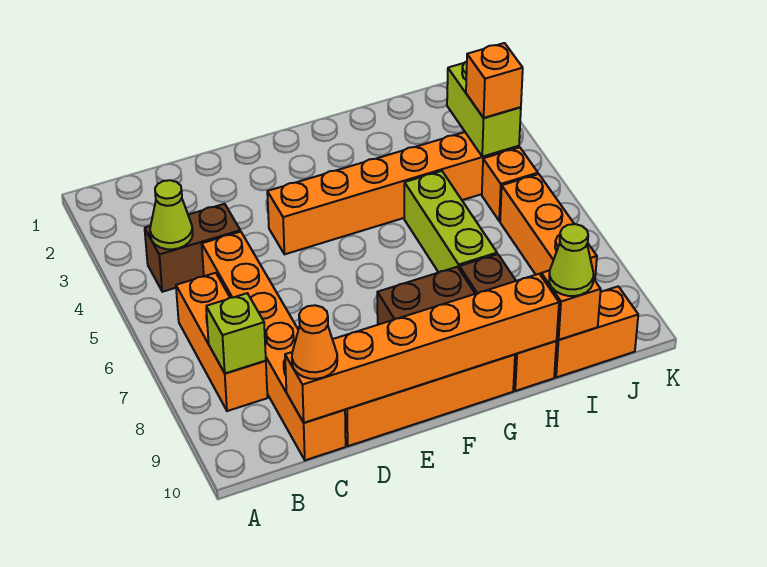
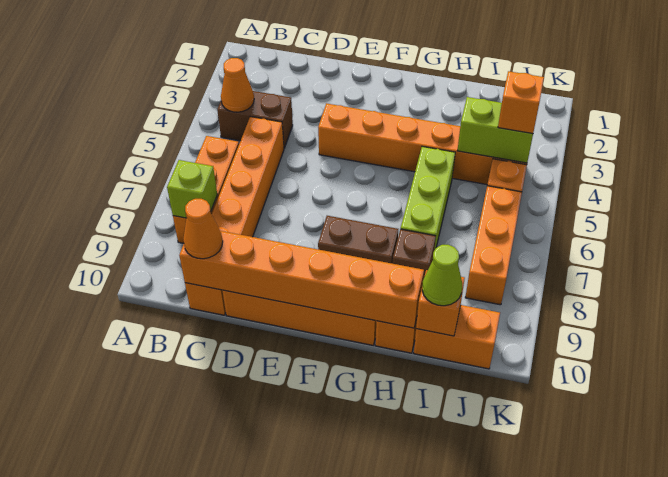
lime cone B4 level 2 -> orange cone B4 level 2
lime brick J3:J4 level 2 -> lime brick I4:J4 level 2

